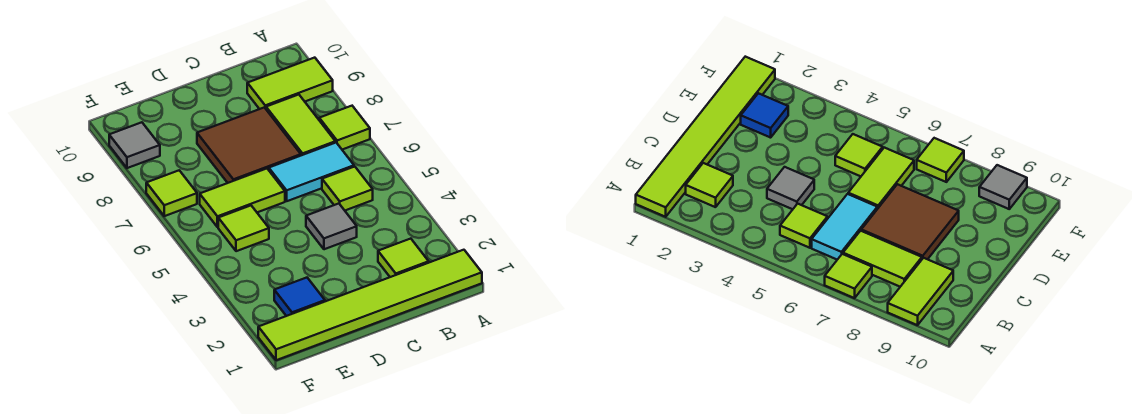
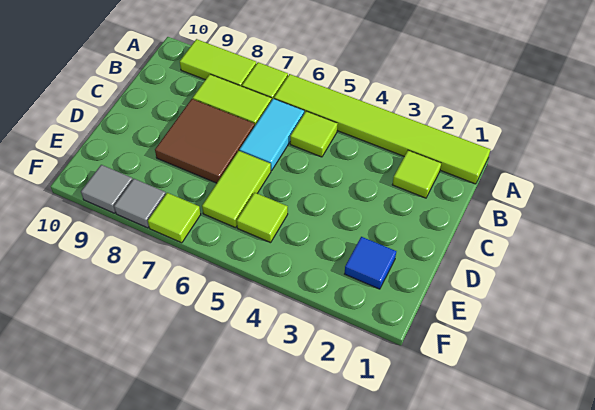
lime tile A1:F1 level 1 -> lime tile A1:A6 level 1
lime tile A9:B9 level 1 -> lime tile A8:A9 level 1
grey tile C4 level 1 -> grey tile F8 level 1

